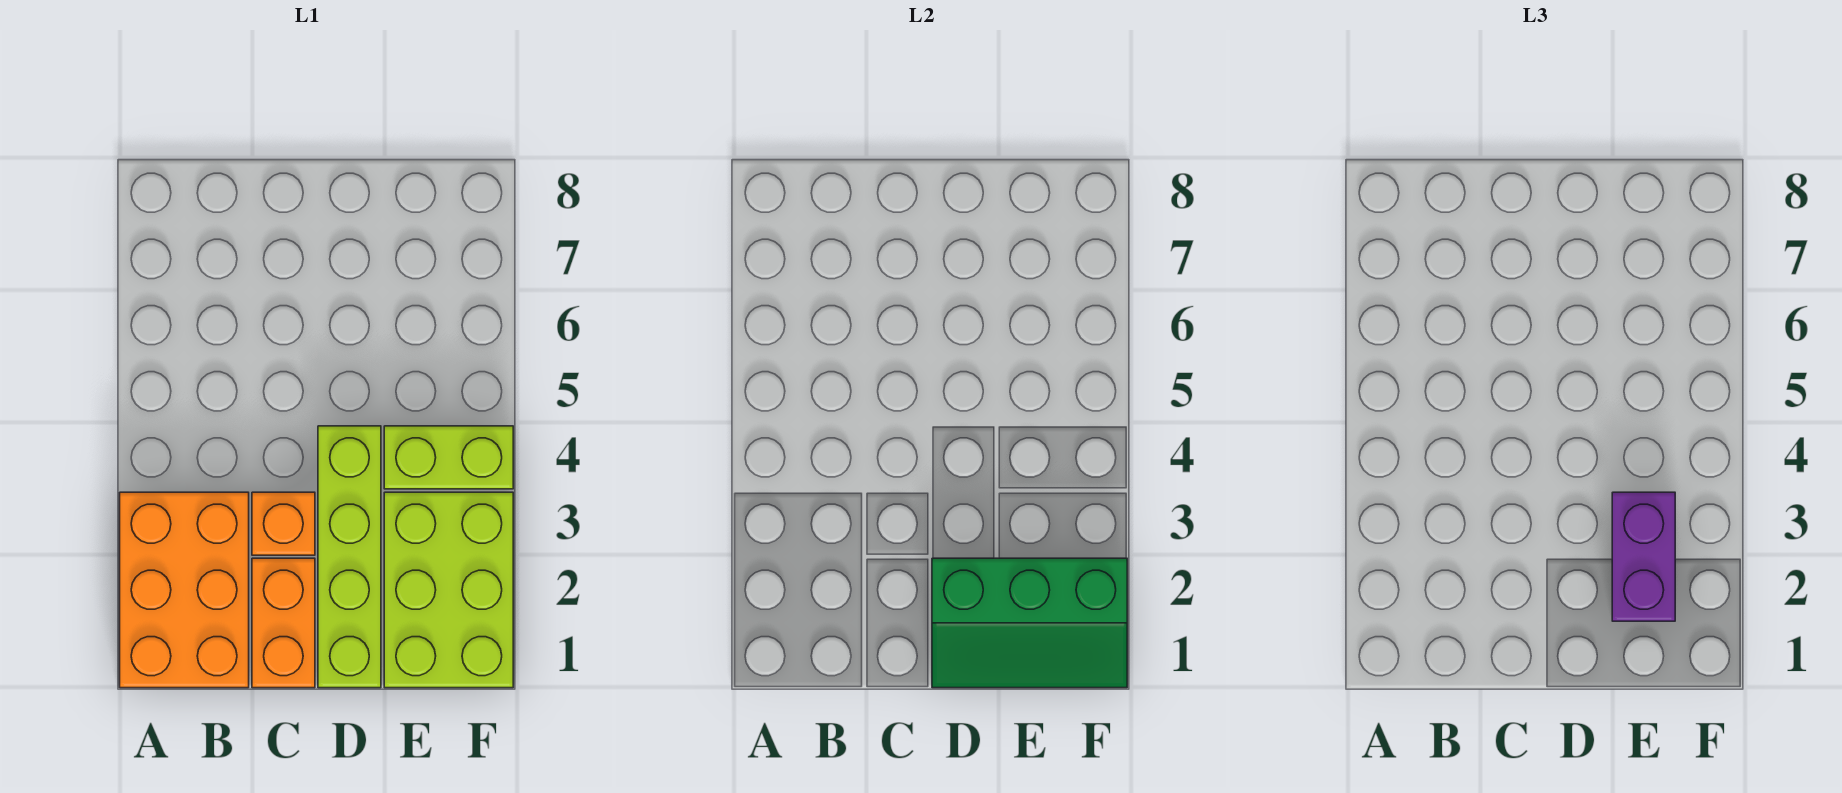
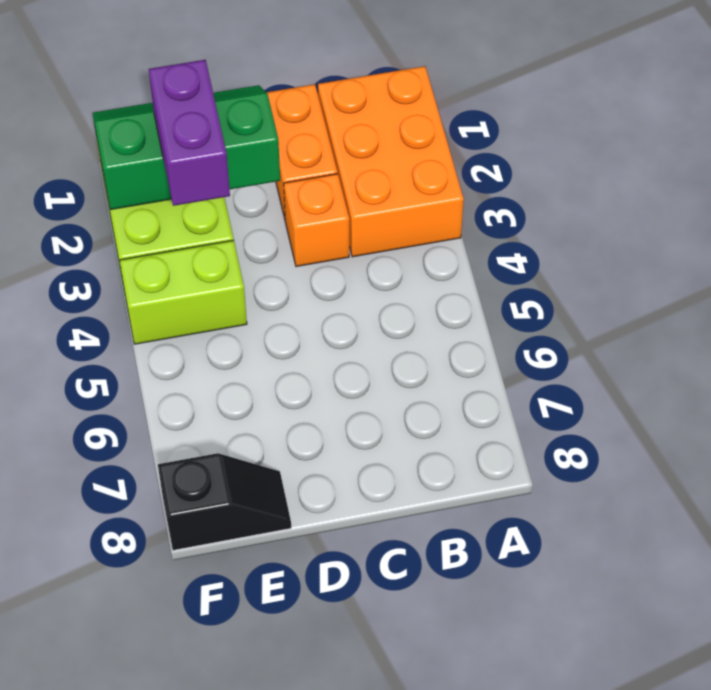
lime brick D1:D4 level 1 -> none
none -> black slope E8:F8 level 1 top F

